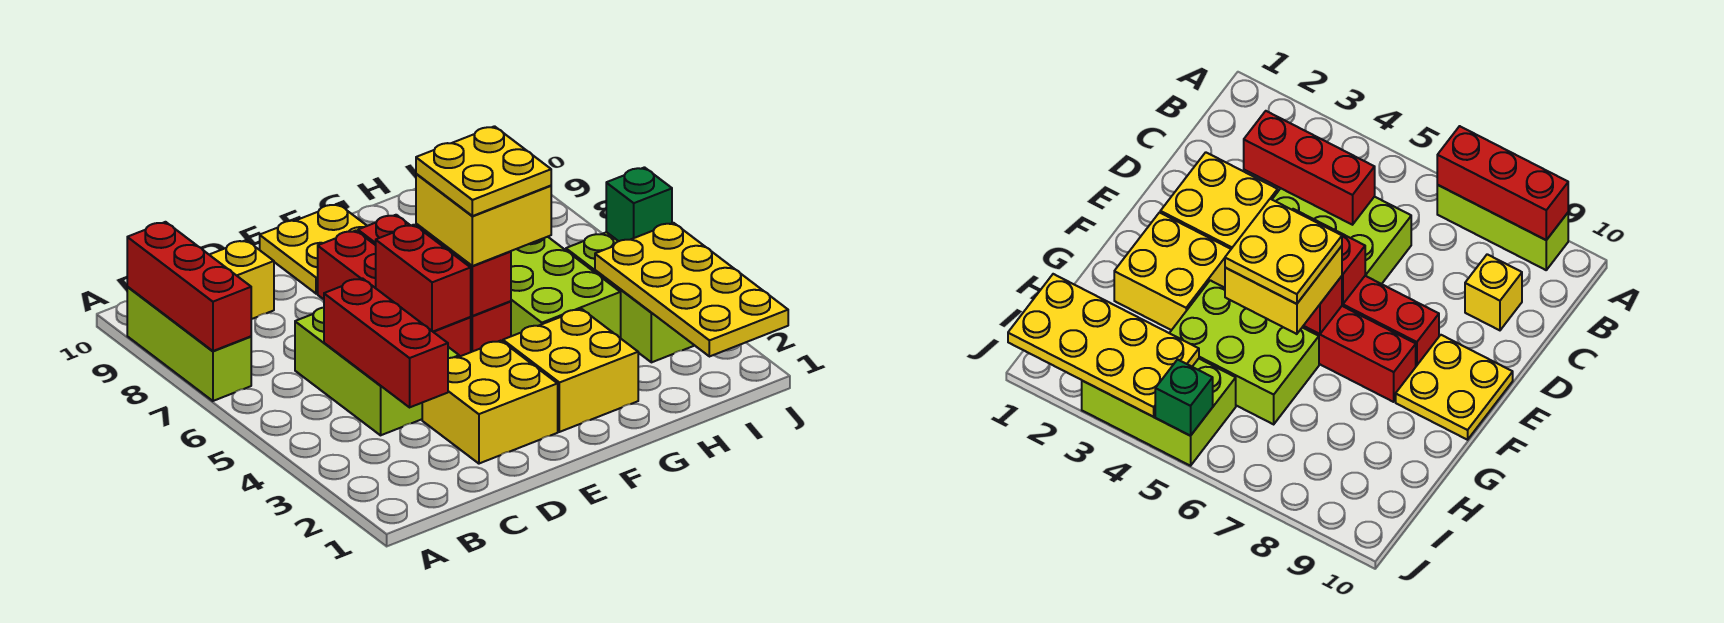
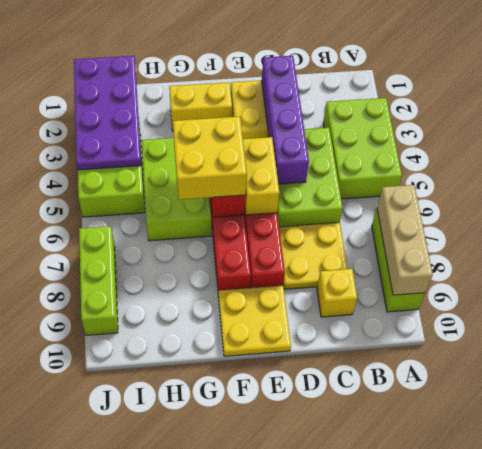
none -> lime brick A3:B5 level 1
red brick A7:A9 level 2 -> tan brick A7:A9 level 2
red brick C3:C5 level 2 -> none
none -> purple brick D2:D5 level 2
red brick E5:E6 level 2 -> yellow brick E5:E6 level 2
yellow brick F2:G3 level 1 -> yellow brick F2:G2 level 1
yellow plate F5:G6 level 4 -> yellow plate C7:D8 level 1
yellow plate I1:J4 level 2 -> purple plate I1:J4 level 2
green brick J5 level 2 -> none
none -> lime brick J7:J9 level 1

